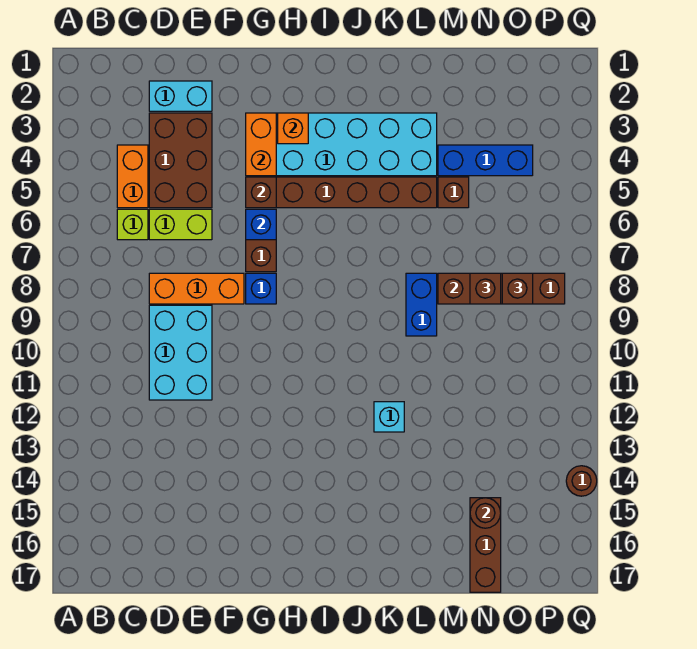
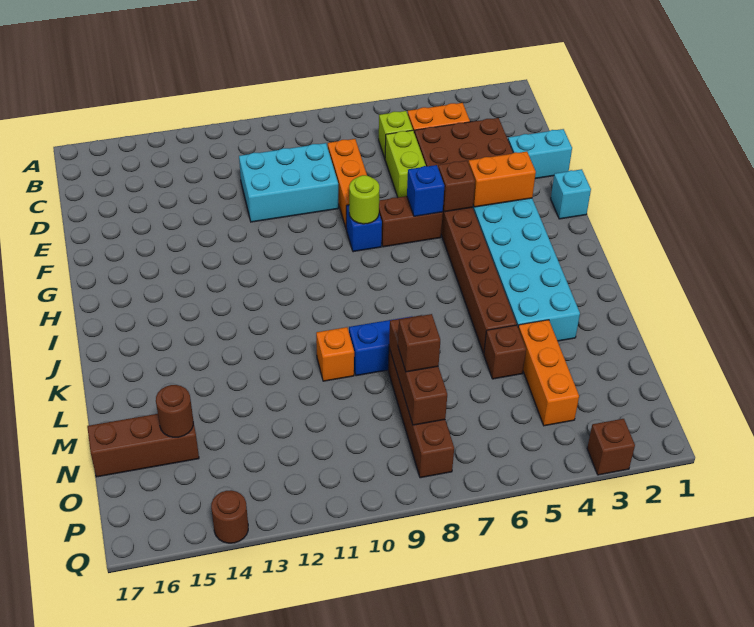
cyan brick D2:E2 level 1 -> cyan brick E1:E2 level 1
none -> lime round brick G8 level 2
orange brick H3 level 2 -> orange brick L10 level 1
cyan brick K12 level 1 -> cyan brick G1 level 1
blue brick M4:O4 level 1 -> orange brick M4:O4 level 1
brown brick O8 level 3 -> brown brick Q3 level 1

